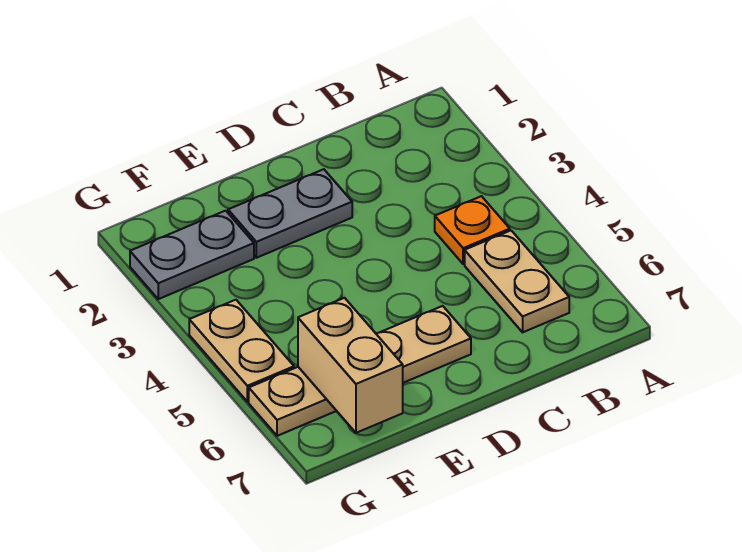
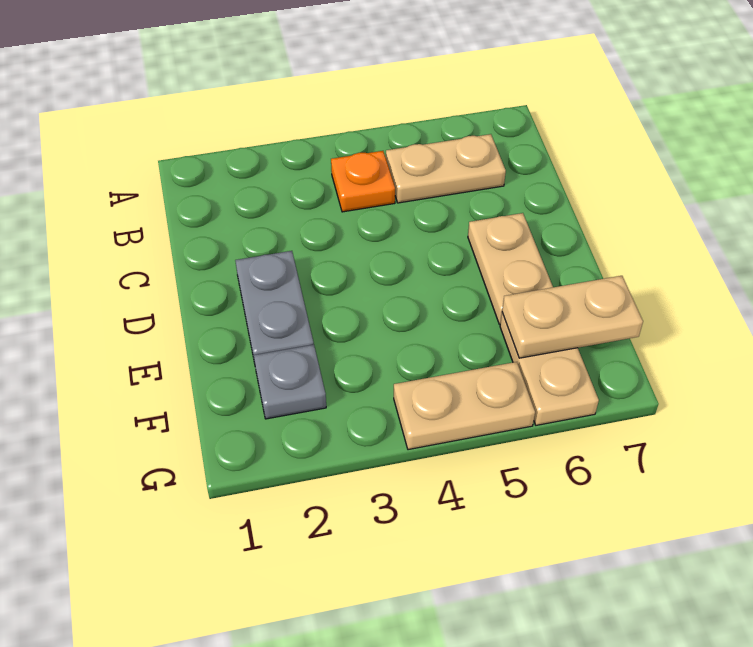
grey plate F2:G2 level 1 -> grey plate F2 level 1
tan brick F6:F7 level 2 -> tan plate F6:F7 level 2

